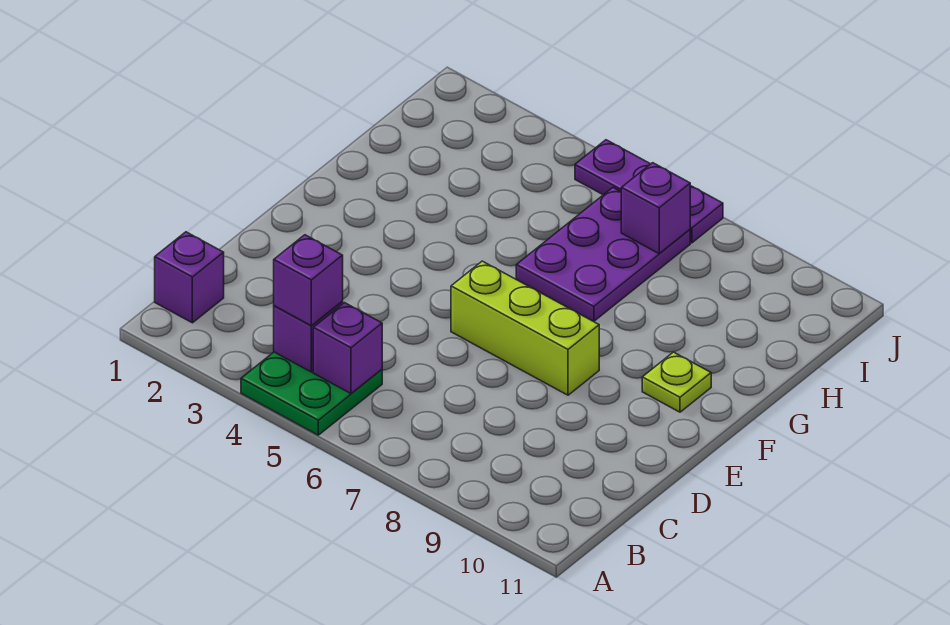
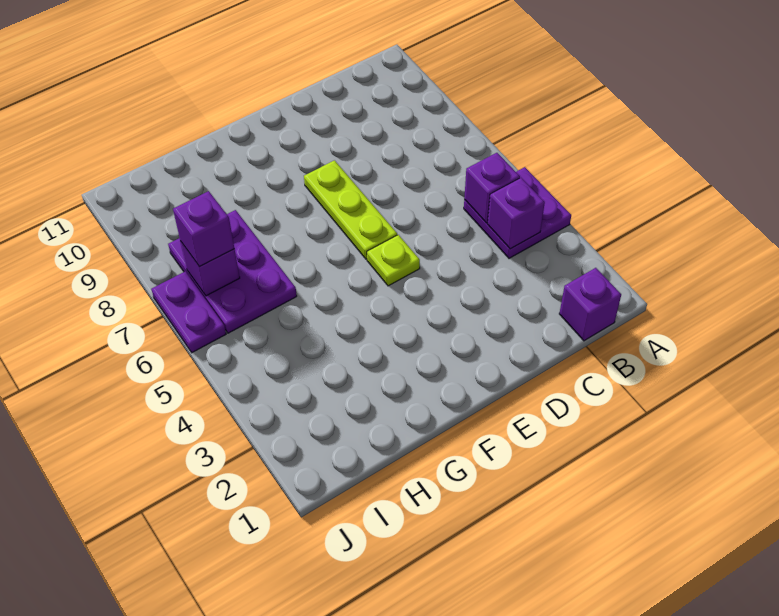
green plate A4:B5 level 1 -> purple plate A4:B5 level 1
purple brick B4 level 3 -> purple brick I7 level 3
lime brick E6:E8 level 1 -> lime plate E6:E8 level 1
lime plate F10 level 1 -> lime plate E5 level 1
purple plate G6:I7 level 1 -> purple plate H6:I8 level 1
purple plate J5:J7 level 1 -> purple plate J6:J7 level 1

